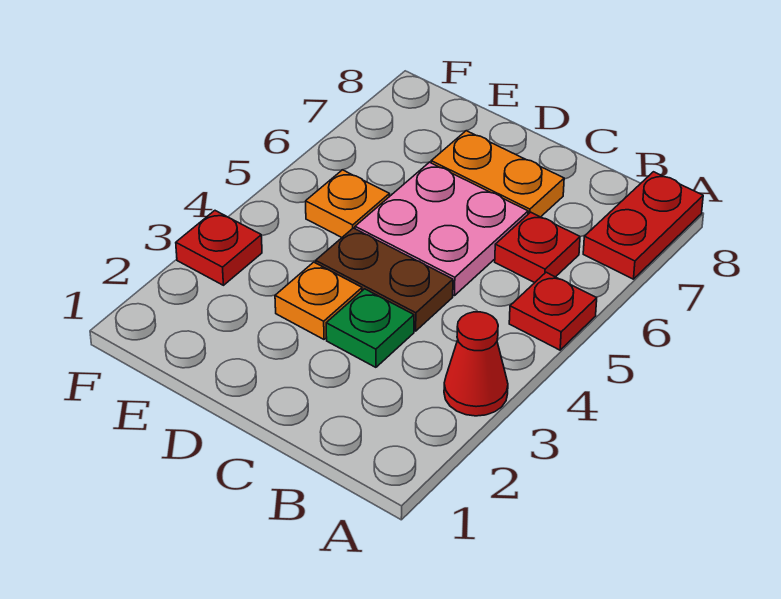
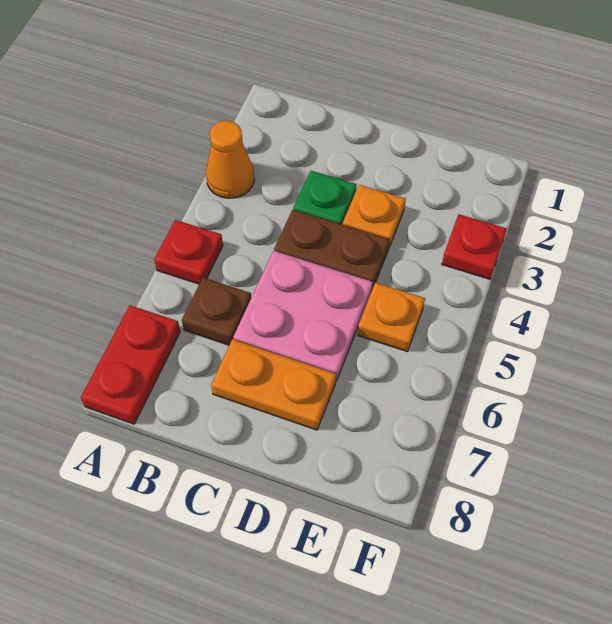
red cone A3 level 1 -> orange cone A3 level 1
red plate B6 level 1 -> brown plate B6 level 1

